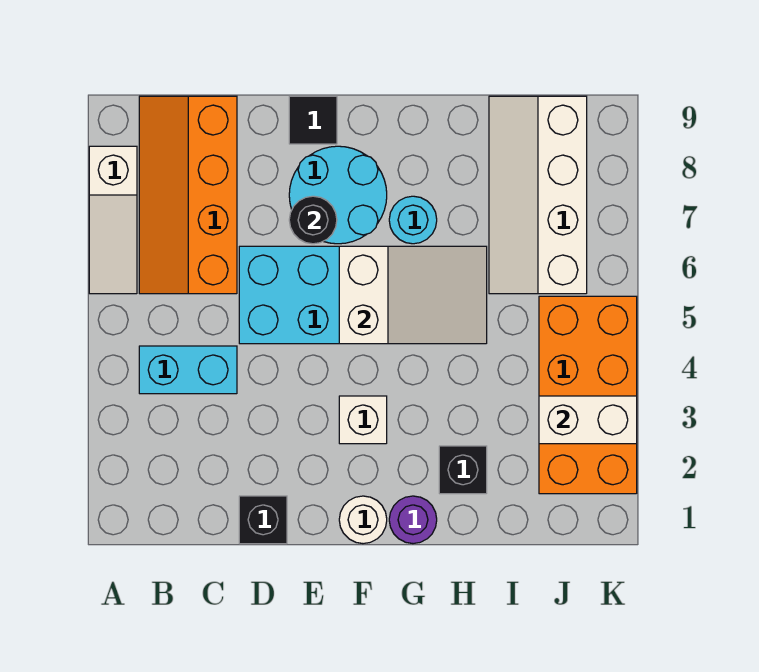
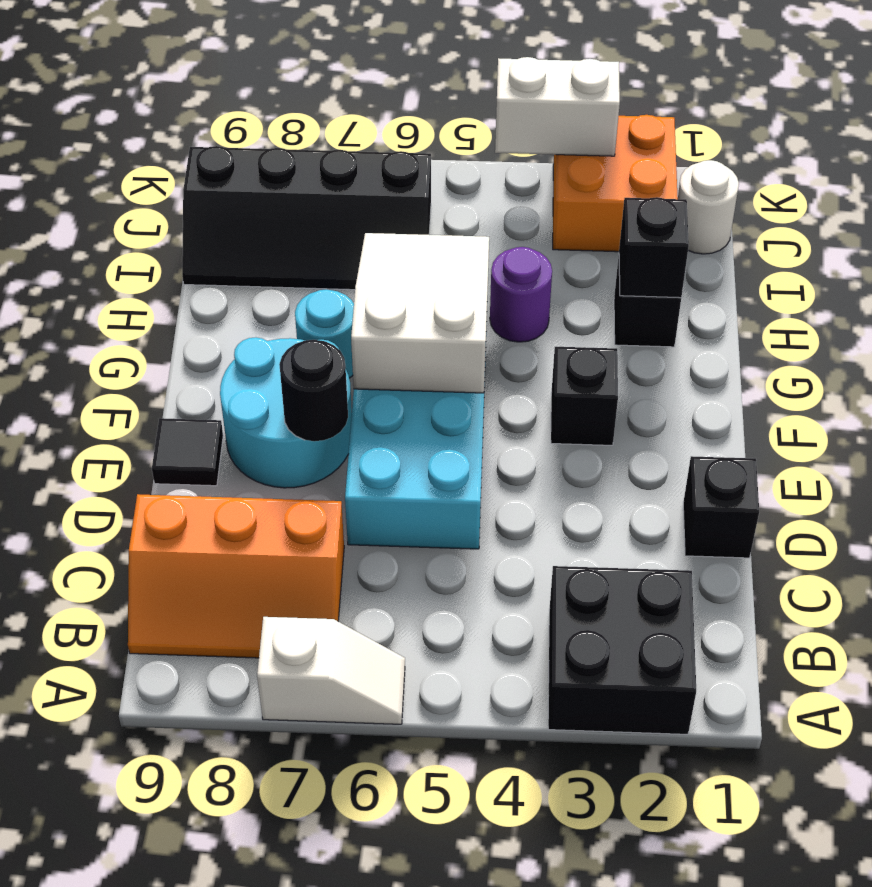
none -> black brick A2:B3 level 1
white slope A6:A8 level 1 top 8 -> white slope A6:A7 level 1 top 7
cyan brick B4:C4 level 1 -> none
orange slope B6:C9 level 1 top C -> orange slope B7:C9 level 1 top C
white round brick F1 level 1 -> white round brick J1 level 1
white brick F3 level 1 -> black brick F3 level 1
purple round brick G1 level 1 -> purple round brick H4 level 1
none -> black brick H2 level 2
white slope I6:J9 level 1 top J -> black slope I6:J9 level 1 top J
orange brick J2:K5 level 1 -> orange brick J2:K3 level 1
white brick J3:K3 level 2 -> white brick K3:K4 level 2

